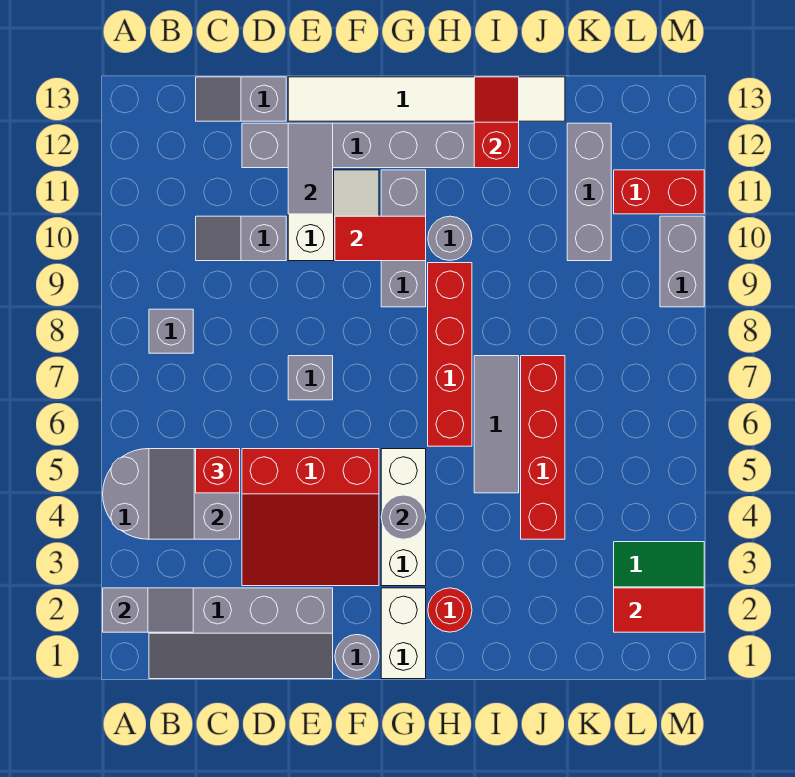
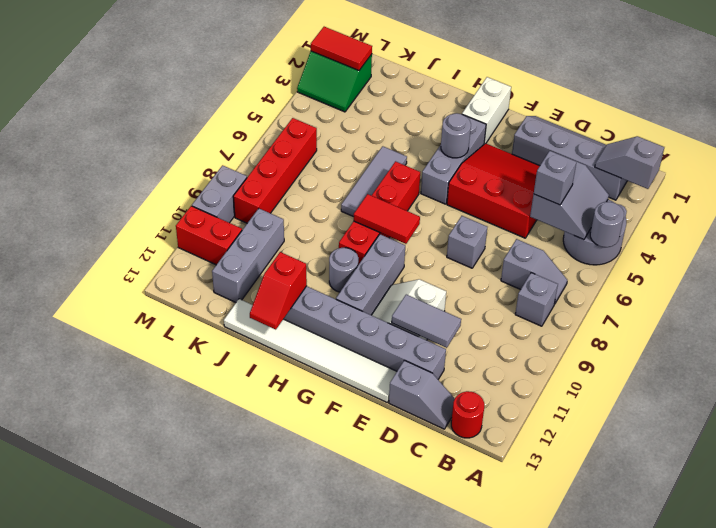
red brick C5 level 3 -> grey brick C5 level 3
grey slope C10:D10 level 1 top D -> grey slope B7:C7 level 1 top C
grey tile E11:E12 level 2 -> grey tile D11:E11 level 2
grey round brick F1 level 1 -> grey round brick A5 level 2
red tile F10:G10 level 2 -> red tile G8:H8 level 2
white brick G3:G5 level 1 -> grey brick G3:G5 level 1
red round brick H2 level 1 -> red round brick B13 level 1
red brick J4:J7 level 1 -> red brick L6:L9 level 1

